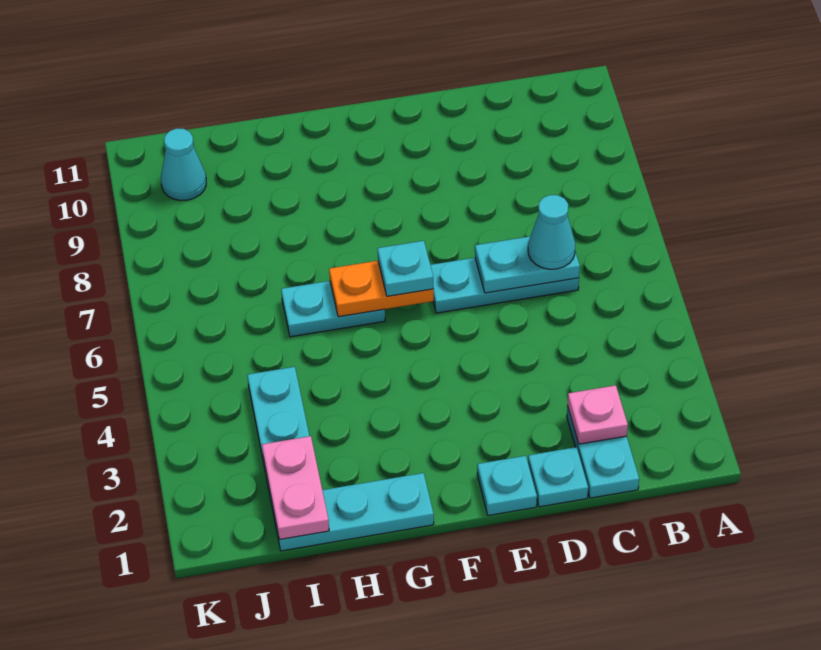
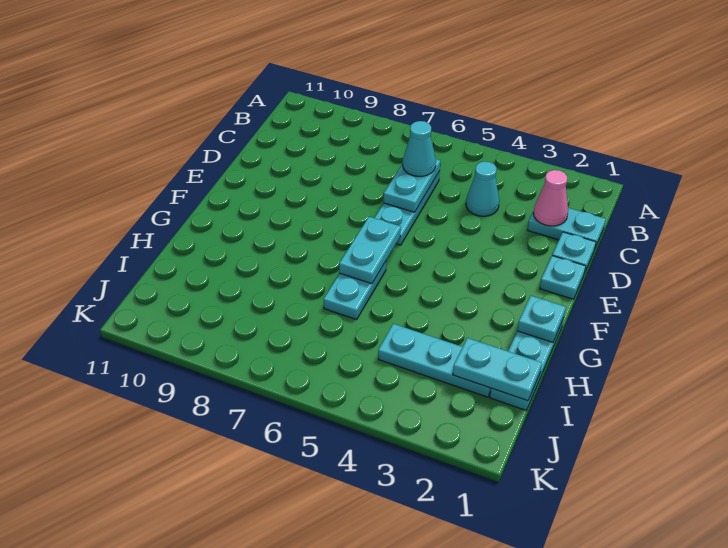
pink plate C2 level 2 -> pink cone C2 level 2
orange plate F6:G6 level 2 -> cyan plate F6:G6 level 2
cyan plate F6 level 3 -> cyan plate G1 level 2
pink plate I1:I2 level 2 -> cyan plate I1:I2 level 2
cyan cone J10 level 1 -> cyan cone C4 level 1

